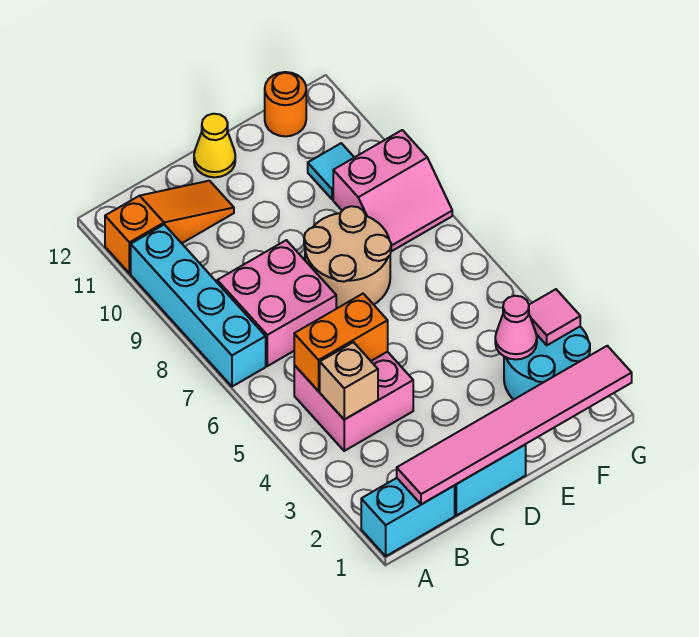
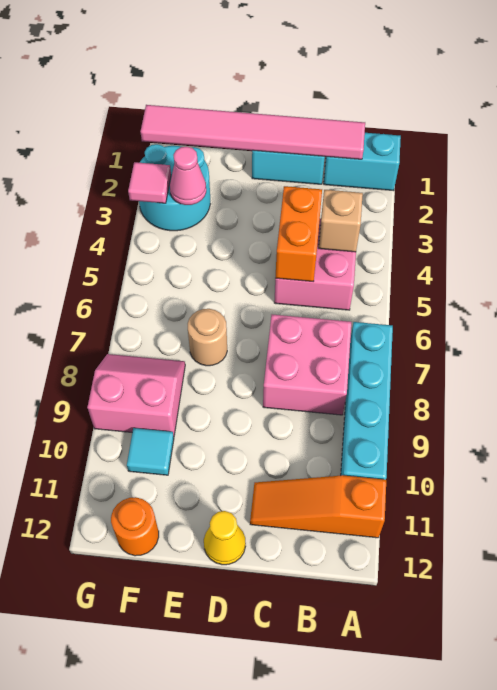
orange brick B5:C5 level 2 -> orange brick C4:C5 level 2
tan round brick D7:E8 level 1 -> tan round brick E7 level 1

